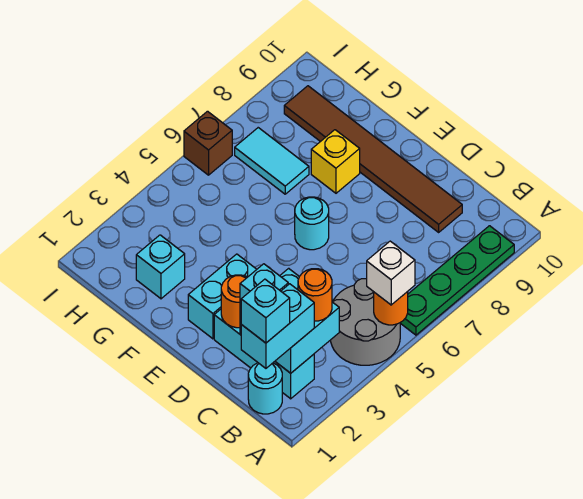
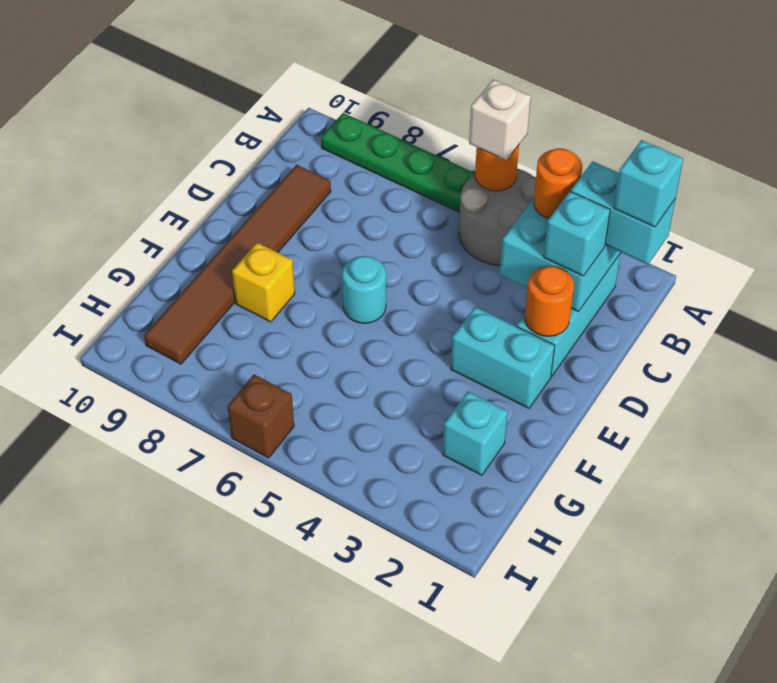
cyan round brick B1 level 1 -> none
cyan tile G7:H7 level 1 -> none

